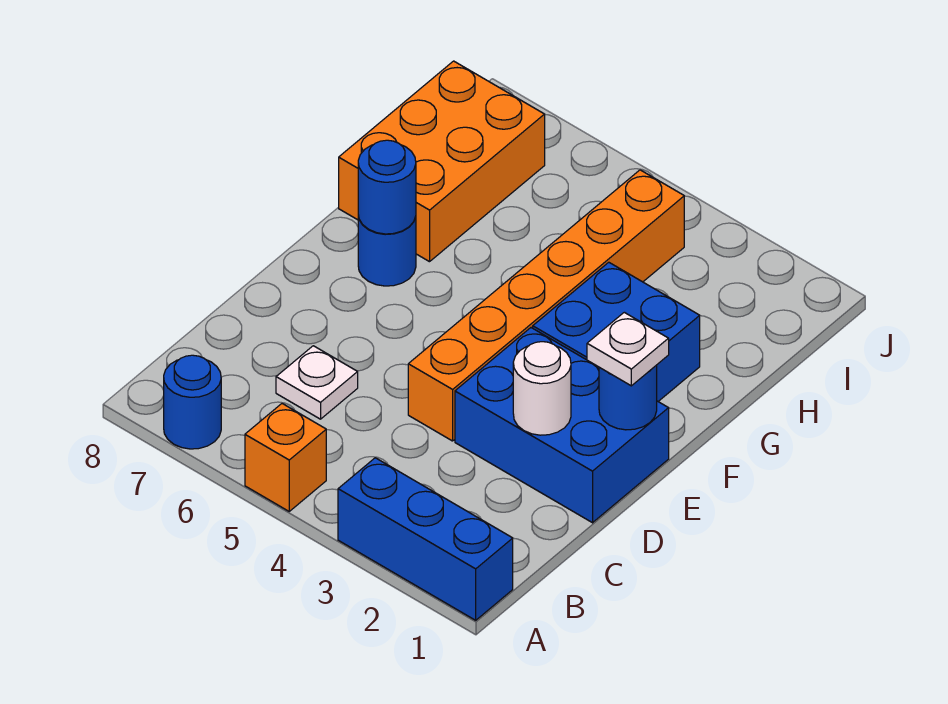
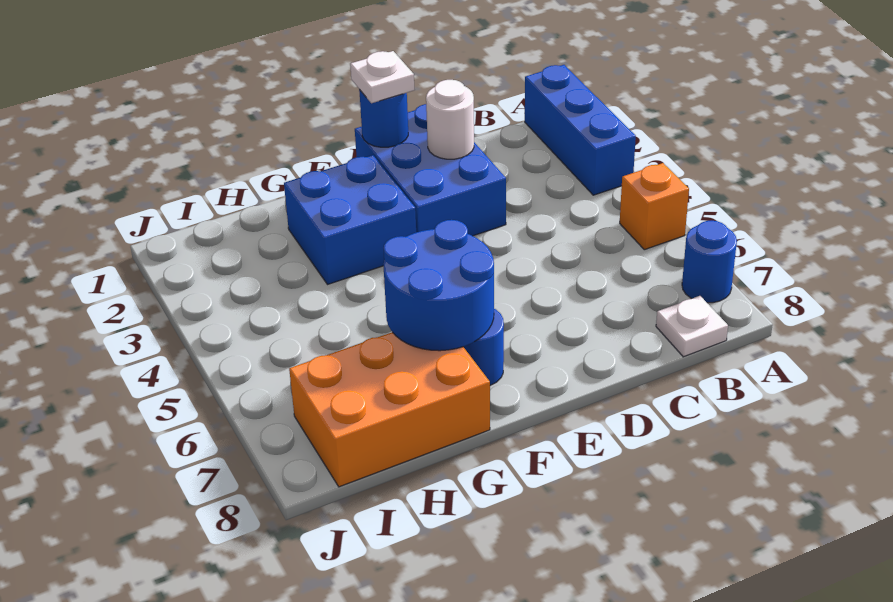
white plate C6 level 1 -> white plate B8 level 1
orange brick D4:I4 level 1 -> none
blue round brick F7 level 2 -> blue round brick F6:G7 level 2

